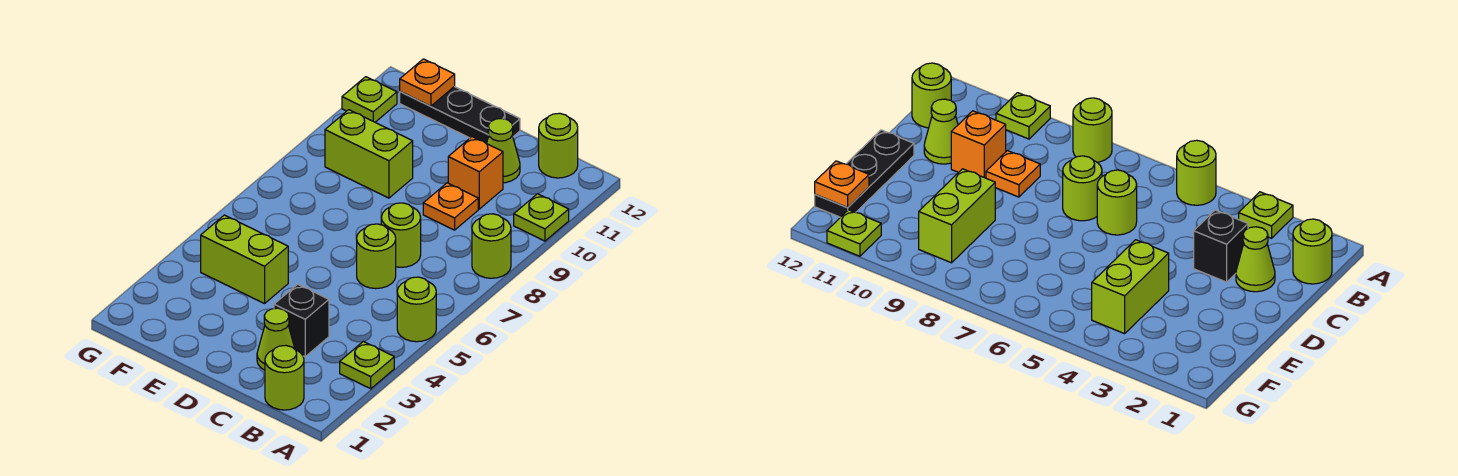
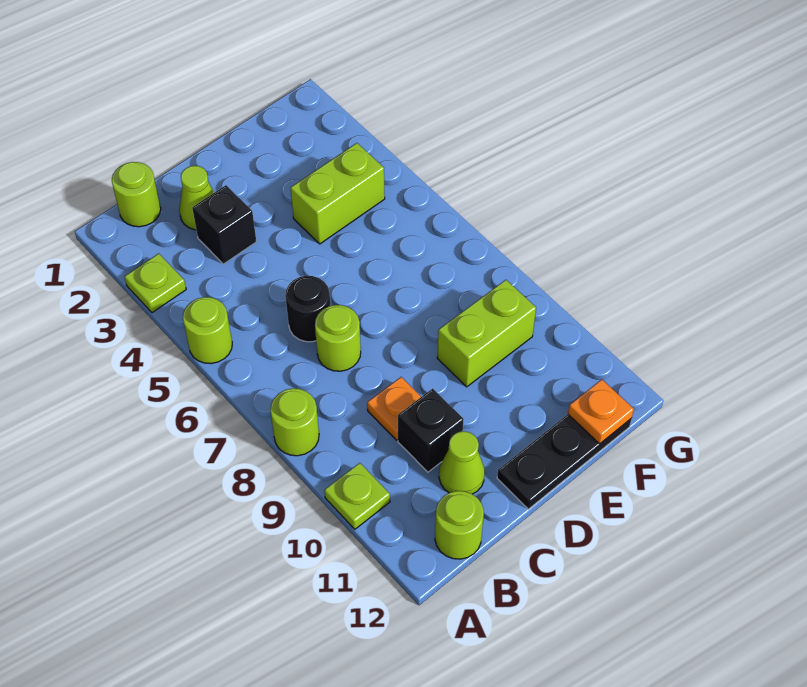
lime round brick C6 level 1 -> black round brick C6 level 1
orange brick C10 level 1 -> black brick C10 level 1
lime plate G11 level 1 -> none

